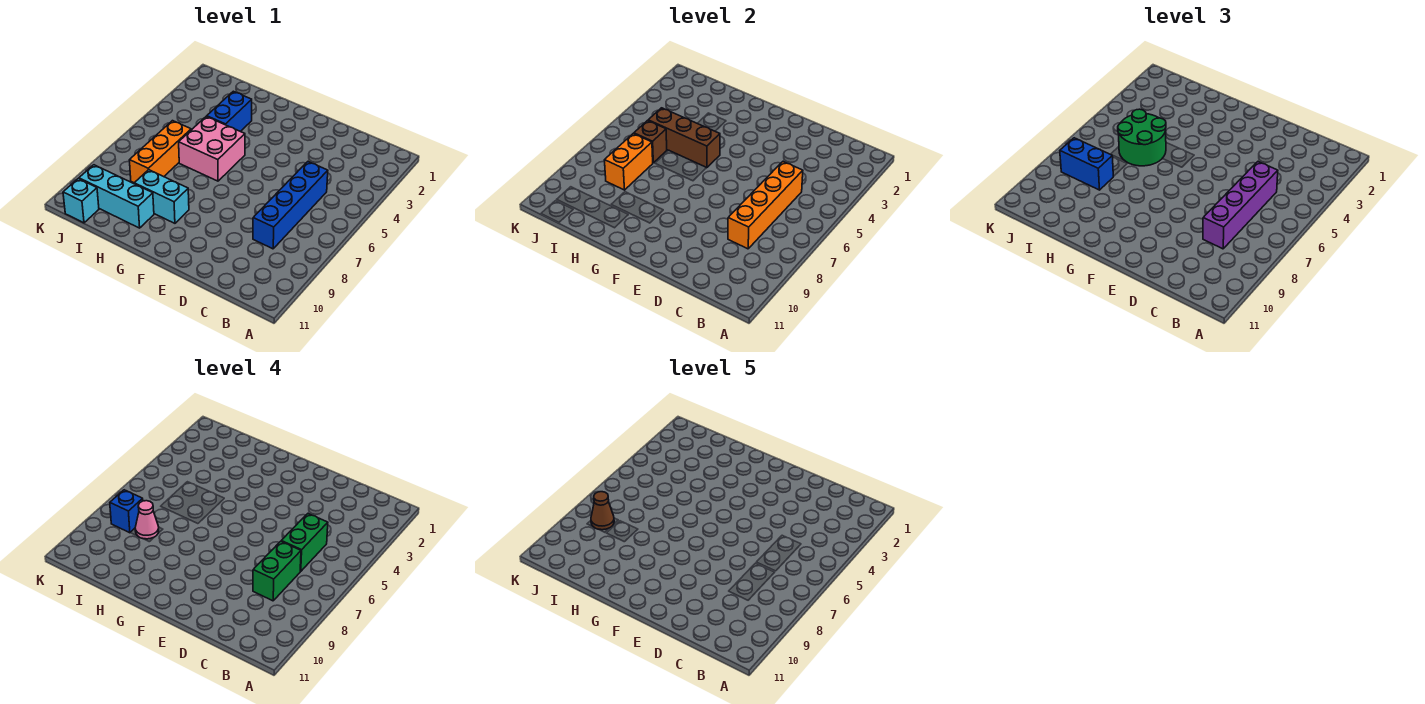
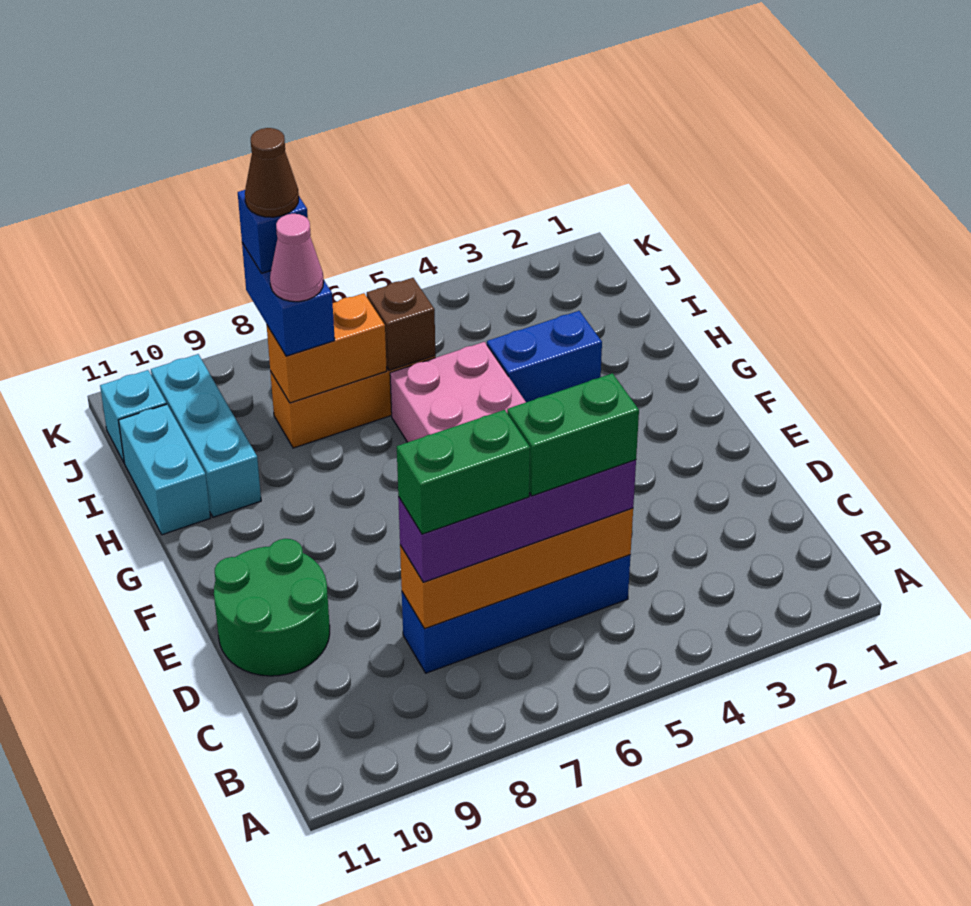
brown brick G5:I5 level 2 -> none
cyan brick G9:H9 level 1 -> cyan brick H11:I11 level 1
green round brick H5:I6 level 3 -> green round brick D10:E11 level 1

